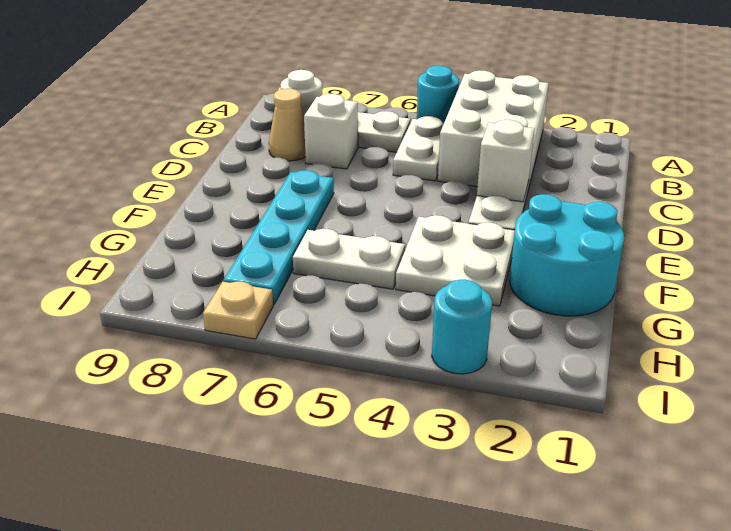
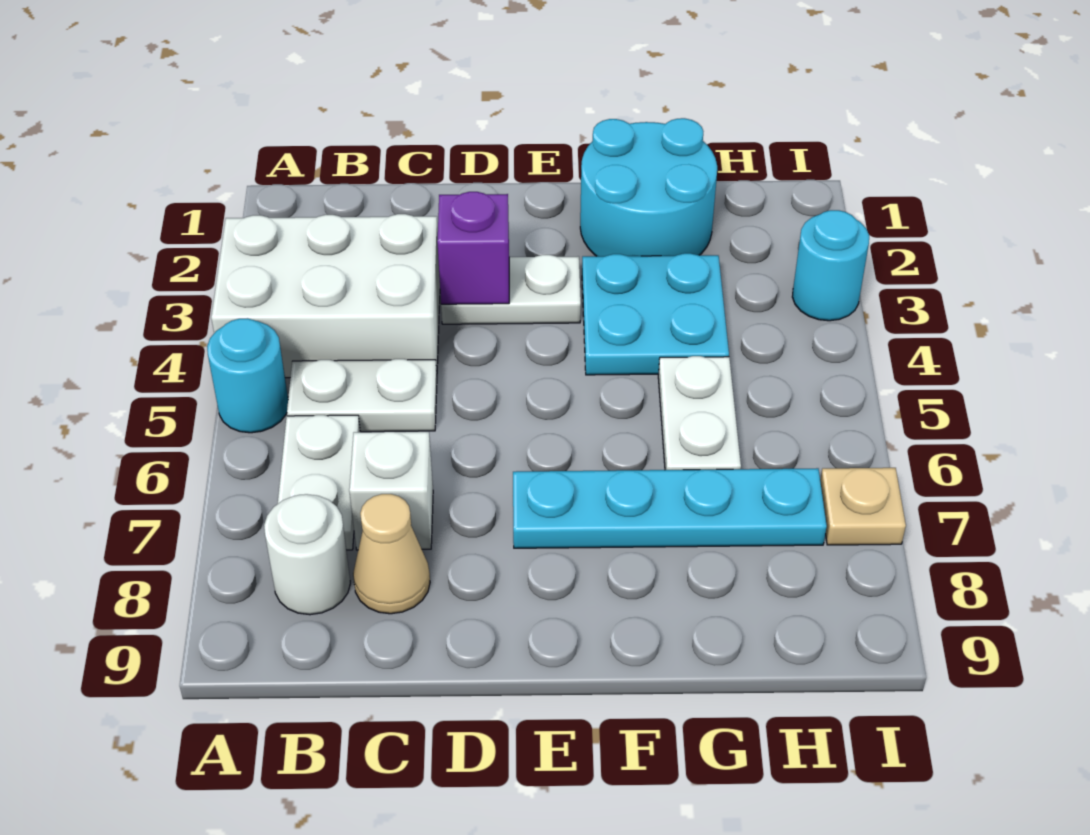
white brick D3 level 2 -> purple brick D3 level 2
white plate F3:G4 level 1 -> cyan plate F3:G4 level 1

